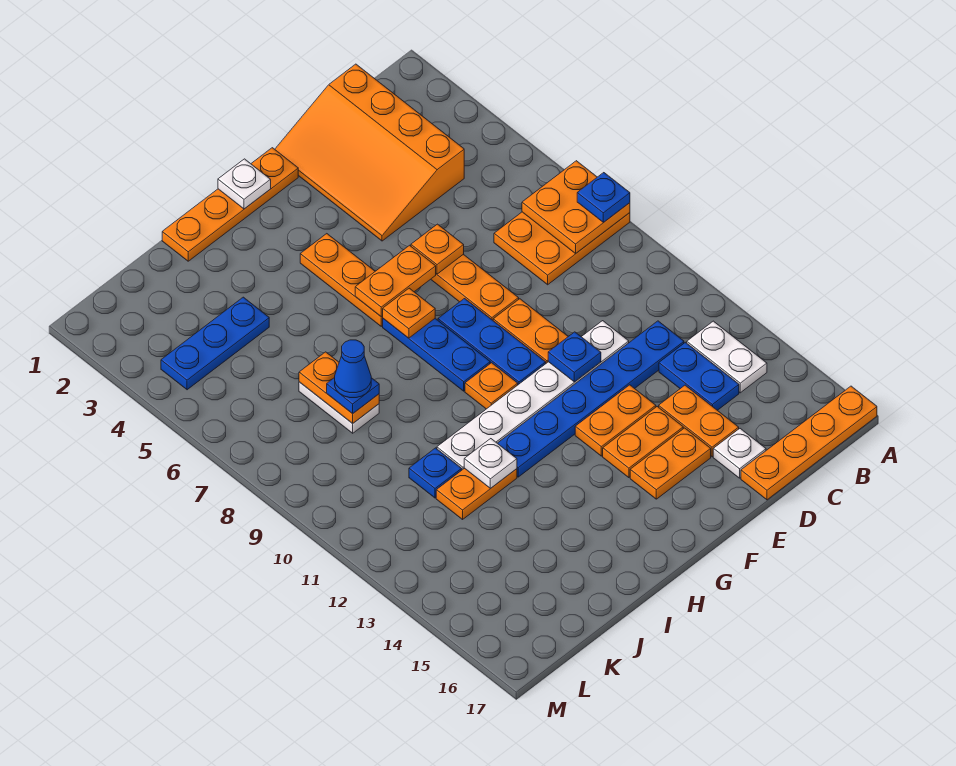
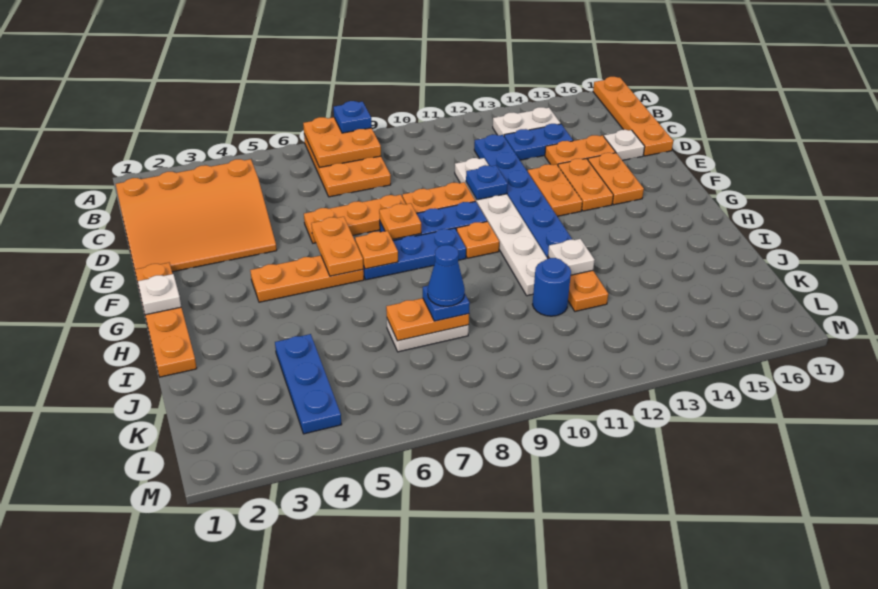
orange plate E6 level 2 -> orange plate F8 level 2
blue plate J11 level 1 -> blue round brick J11 level 1

